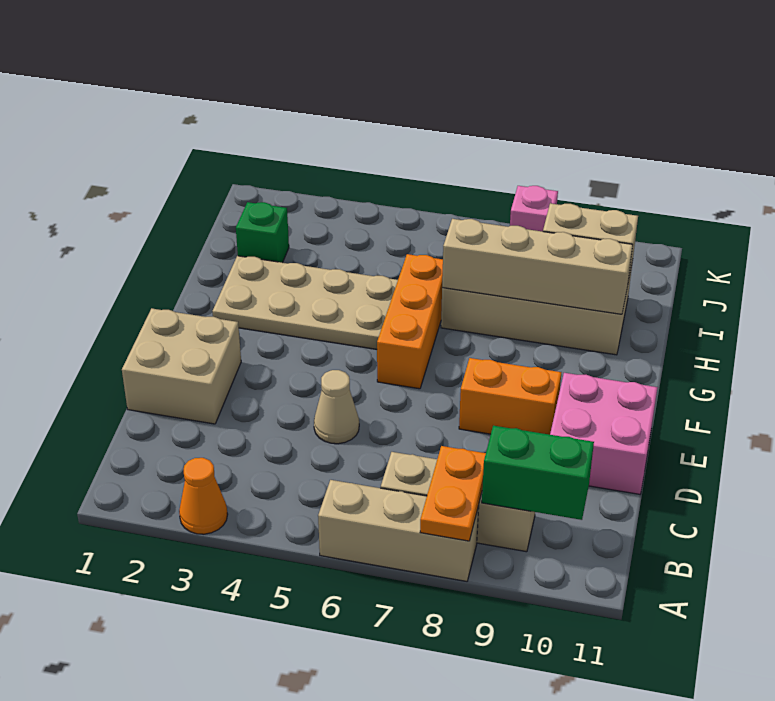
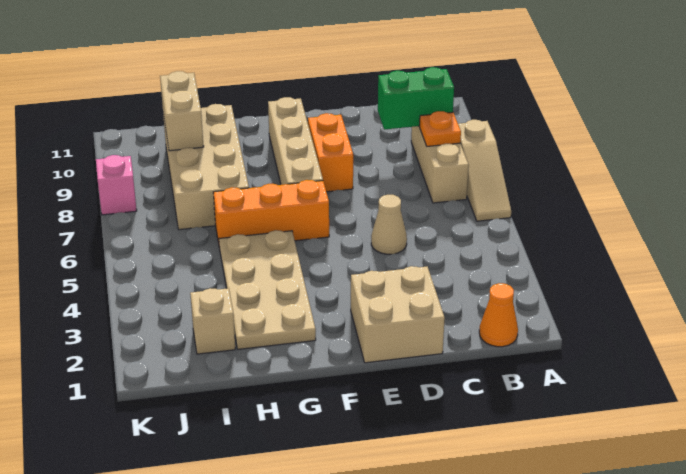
orange cone A3 level 1 -> orange cone B1 level 1
tan brick A6:A8 level 1 -> tan slope A6:A8 level 1 top 8
orange plate A8:B8 level 2 -> orange plate B8 level 2
green brick B9:B10 level 2 -> green brick B9:C9 level 2
pink brick D10:E11 level 1 -> none
tan brick H7:H10 level 2 -> tan brick F7:F10 level 1
green brick I2 level 1 -> tan brick I2 level 1

